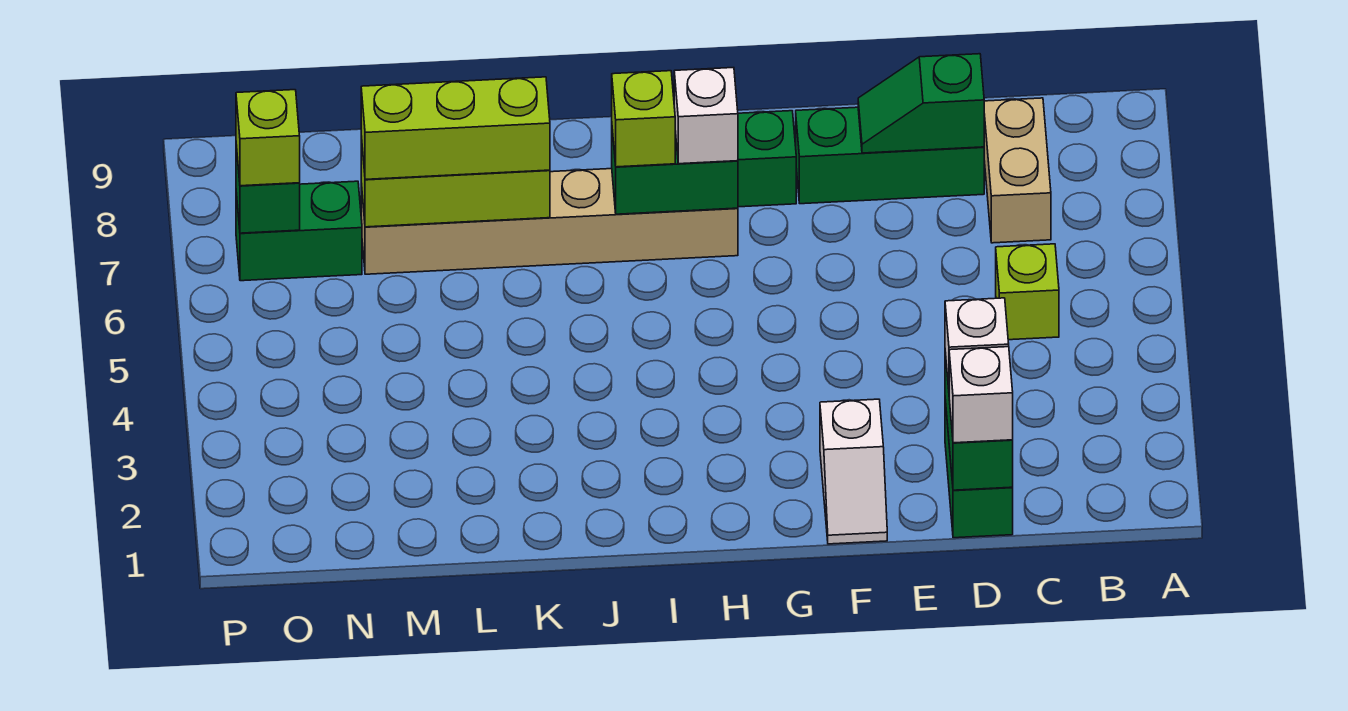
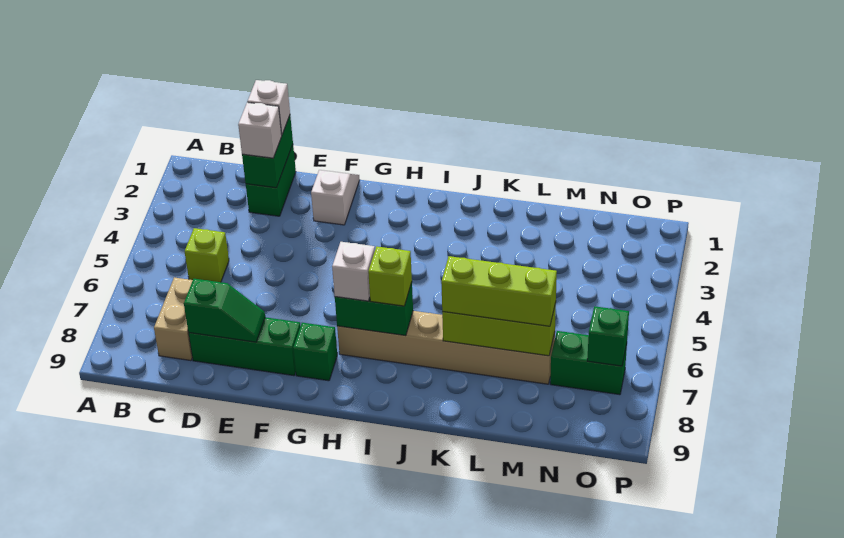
lime brick O7 level 3 -> none

